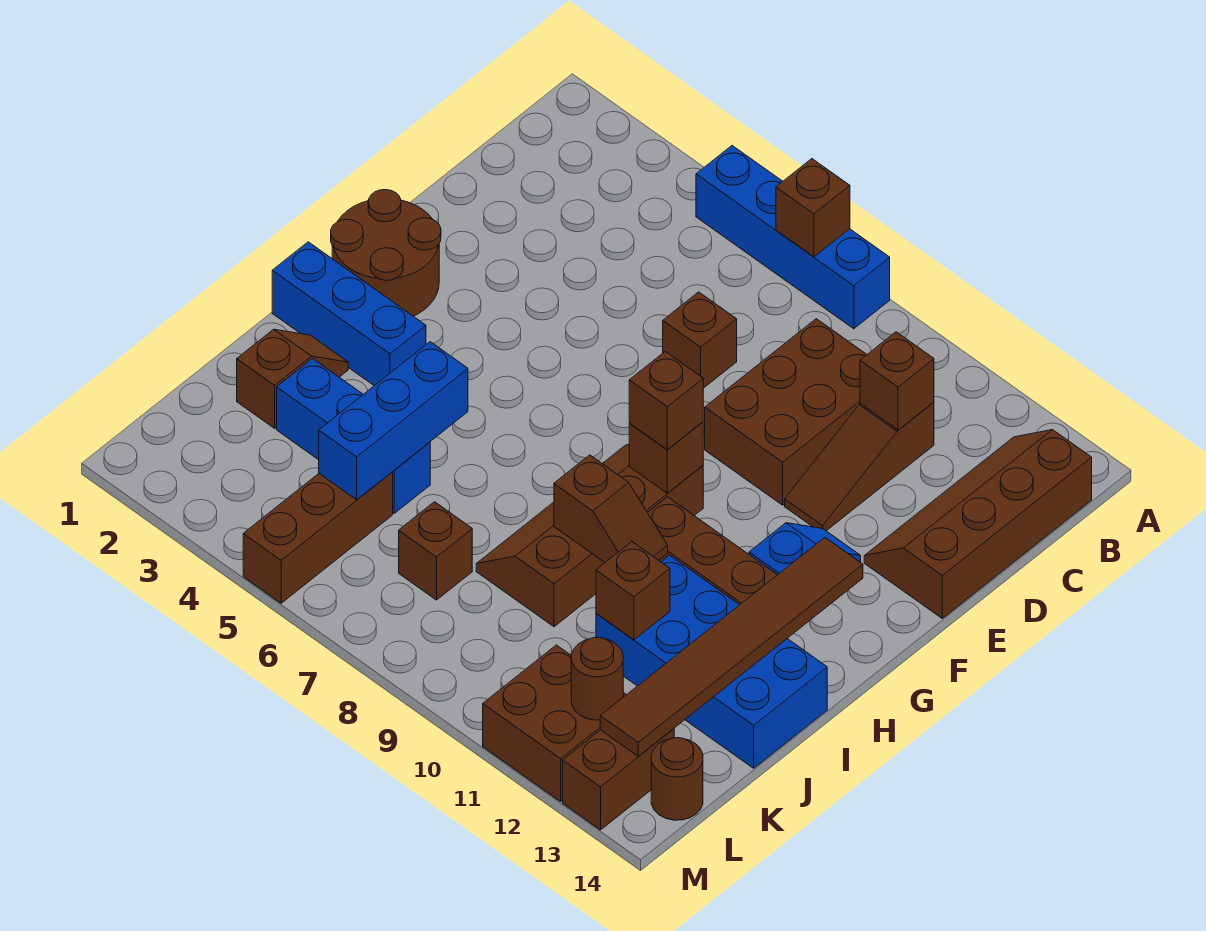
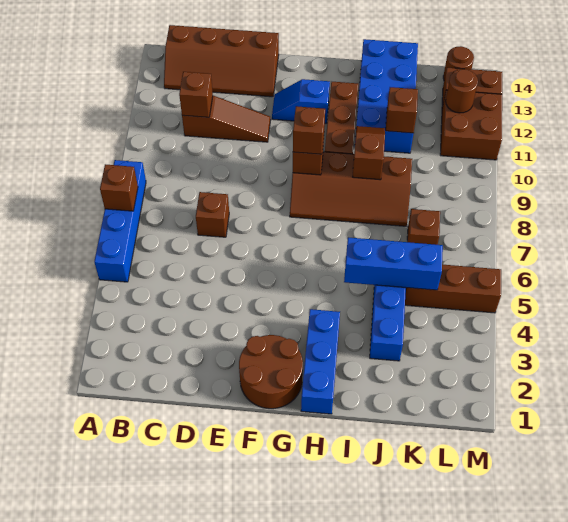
brown brick C9:E10 level 1 -> none
brown tile G13:L13 level 2 -> none
brown slope I2:J2 level 1 top J -> none

